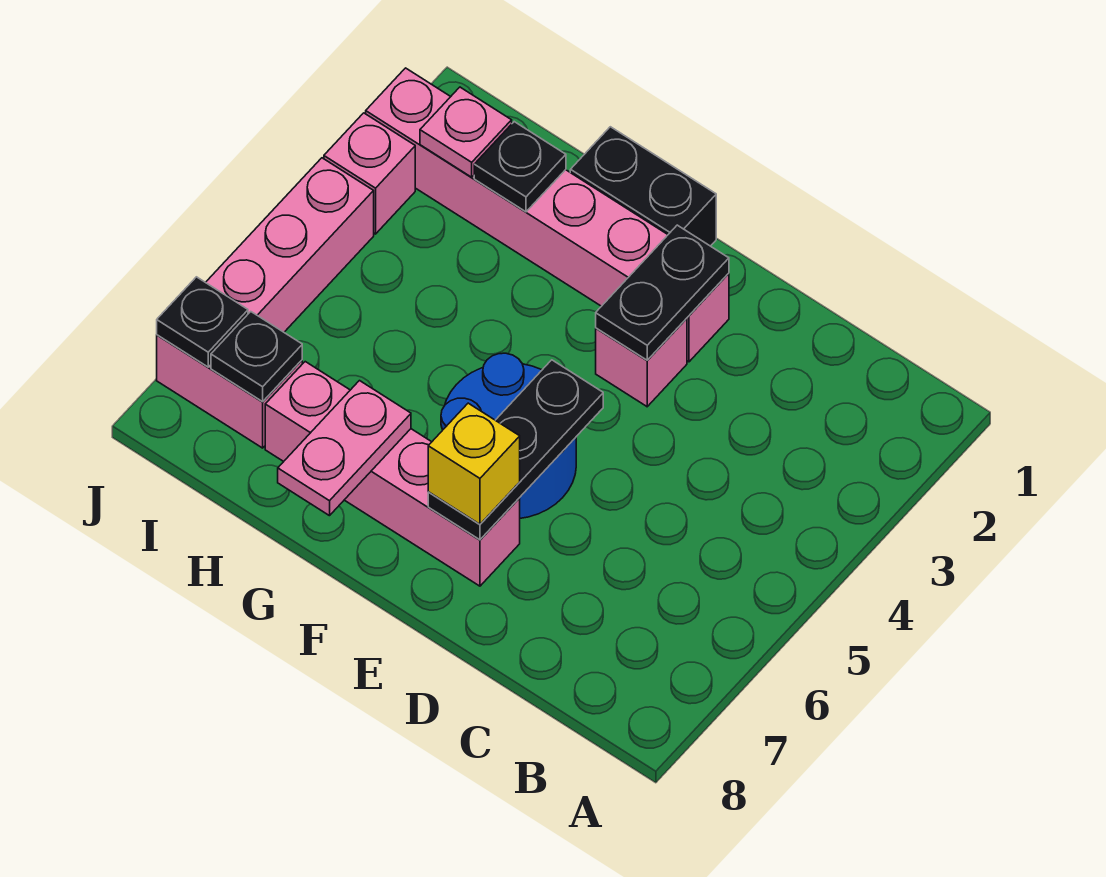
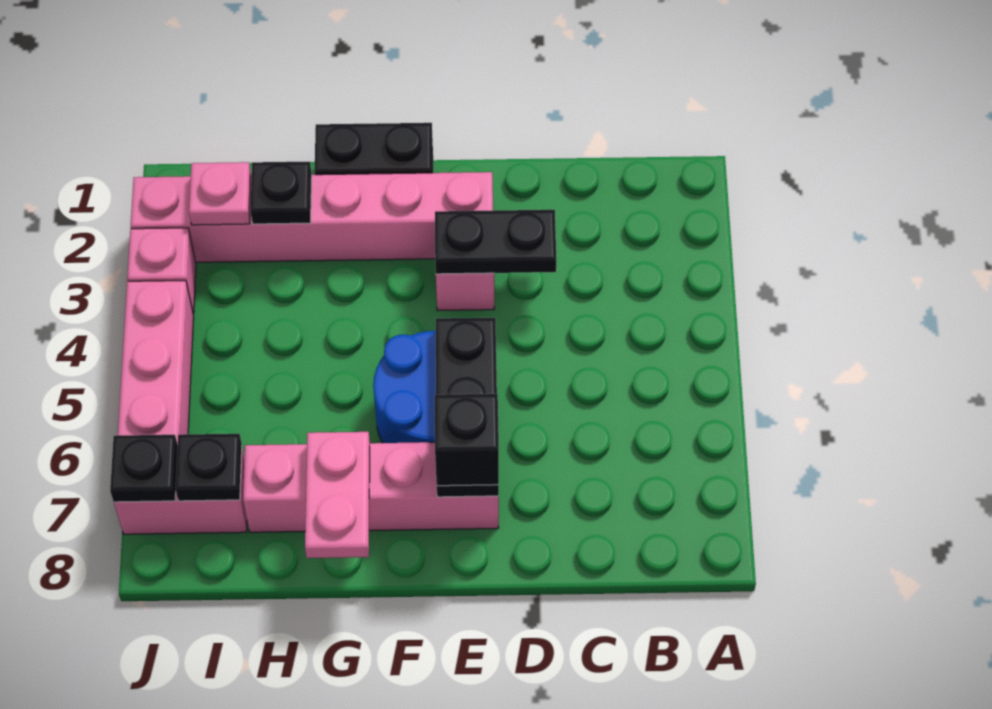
black plate E2:E3 level 2 -> black plate D3:E3 level 2
yellow brick E7 level 3 -> black brick E7 level 3

